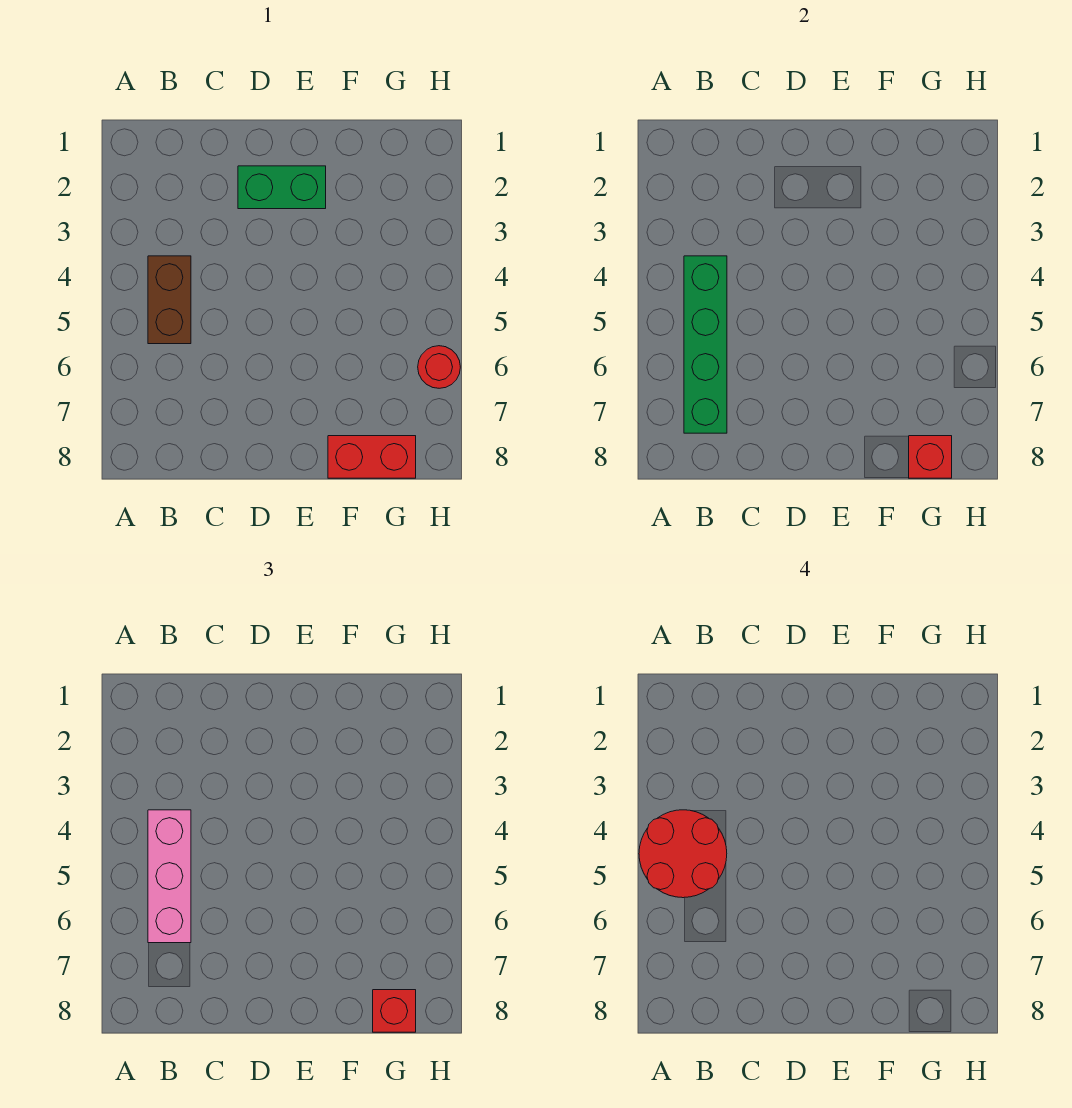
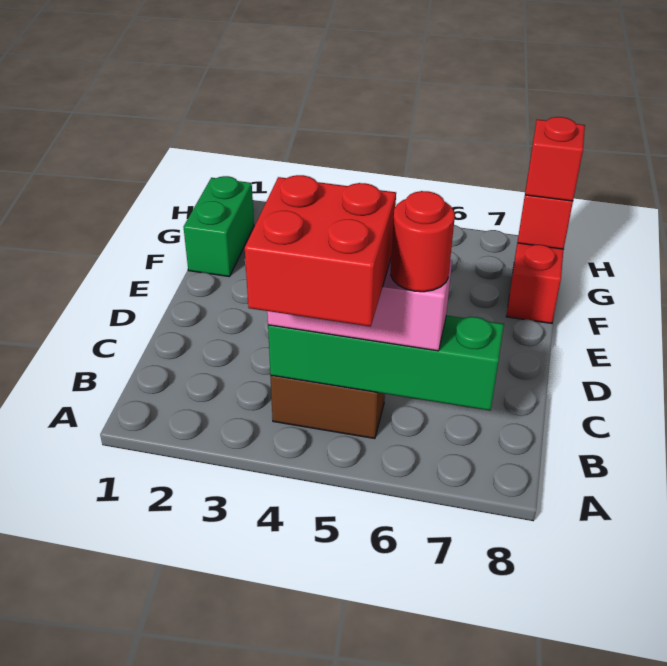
red round brick A4:B5 level 4 -> red brick A4:B5 level 4
green brick D2:E2 level 1 -> green brick F1:G1 level 1
red round brick H6 level 1 -> red round brick B6 level 4

